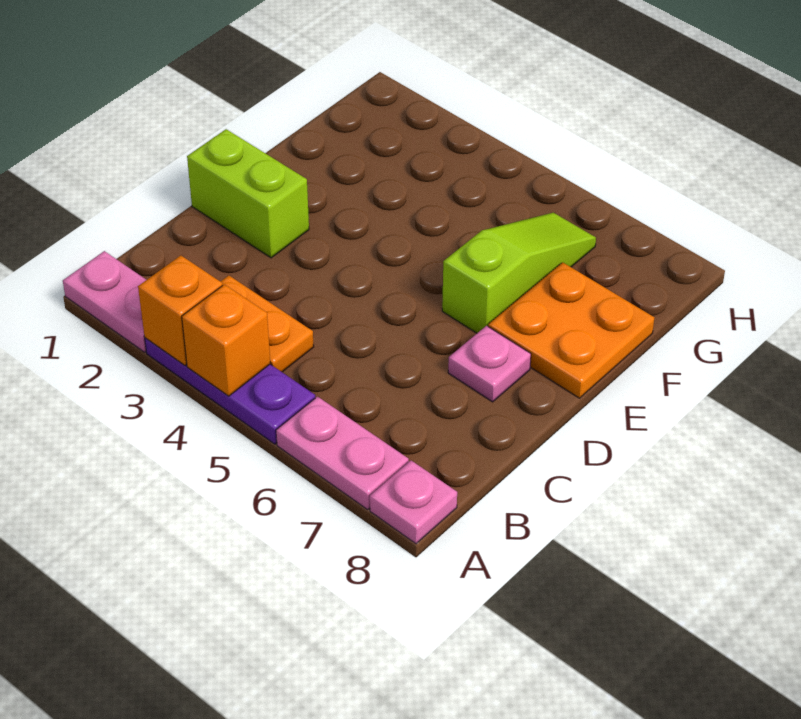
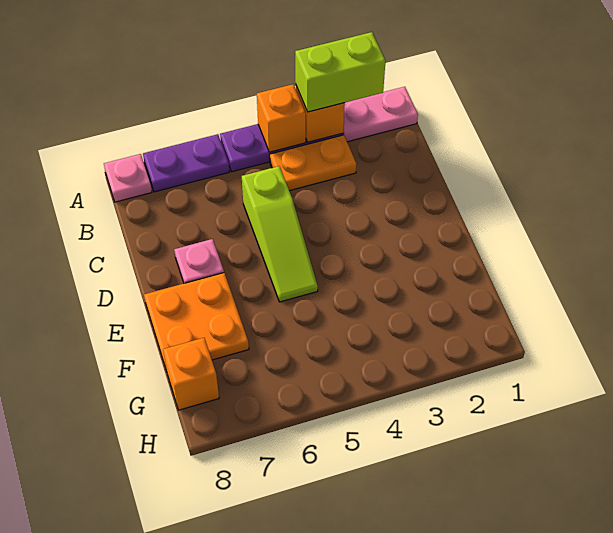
pink plate A6:A7 level 1 -> purple plate A6:A7 level 1
lime brick D1:D2 level 1 -> lime brick A2:A3 level 3
lime slope E6:G6 level 1 top E -> lime slope C5:E5 level 1 top C
none -> orange brick G8 level 1

